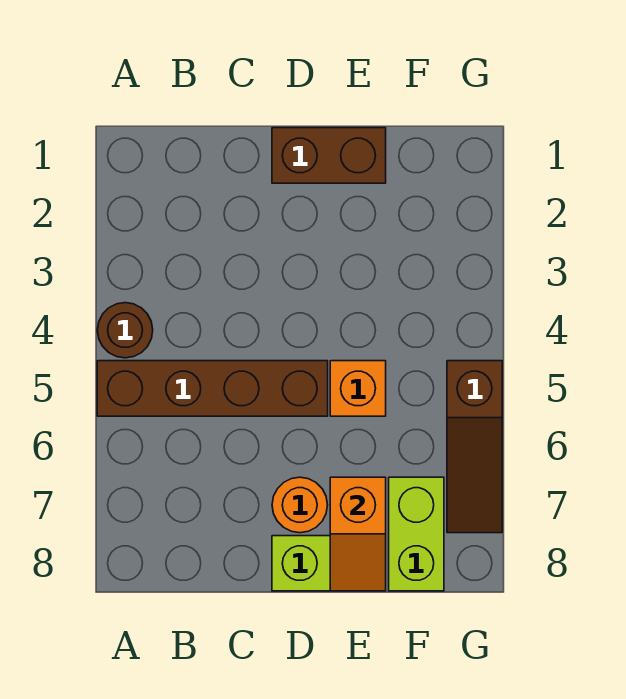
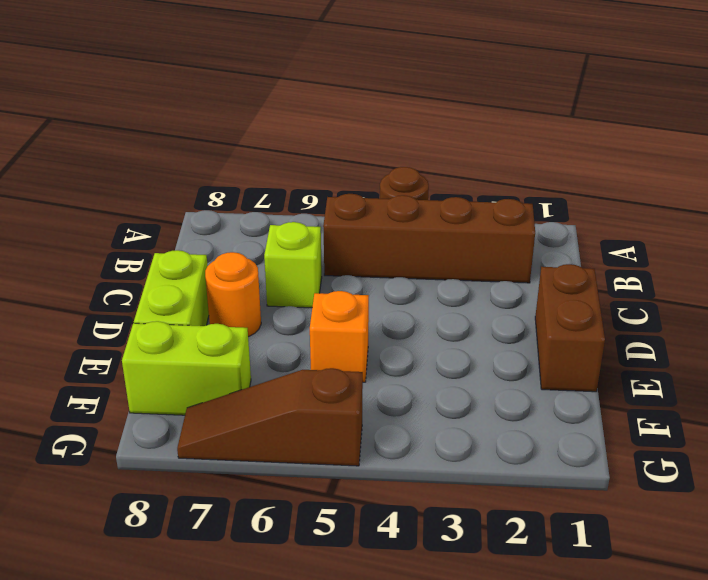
brown brick A5:D5 level 1 -> brown brick B2:B5 level 1
none -> lime brick C6 level 1
orange slope E7:E8 level 2 top 7 -> none

